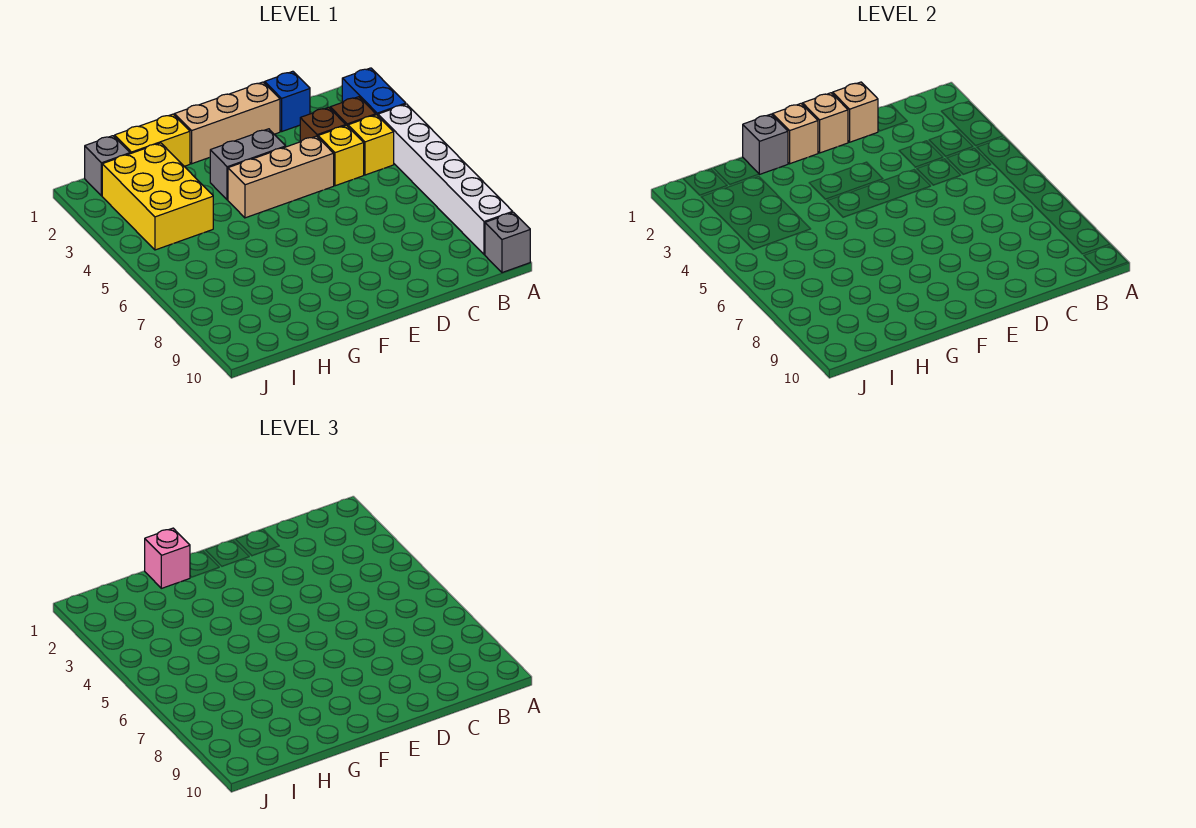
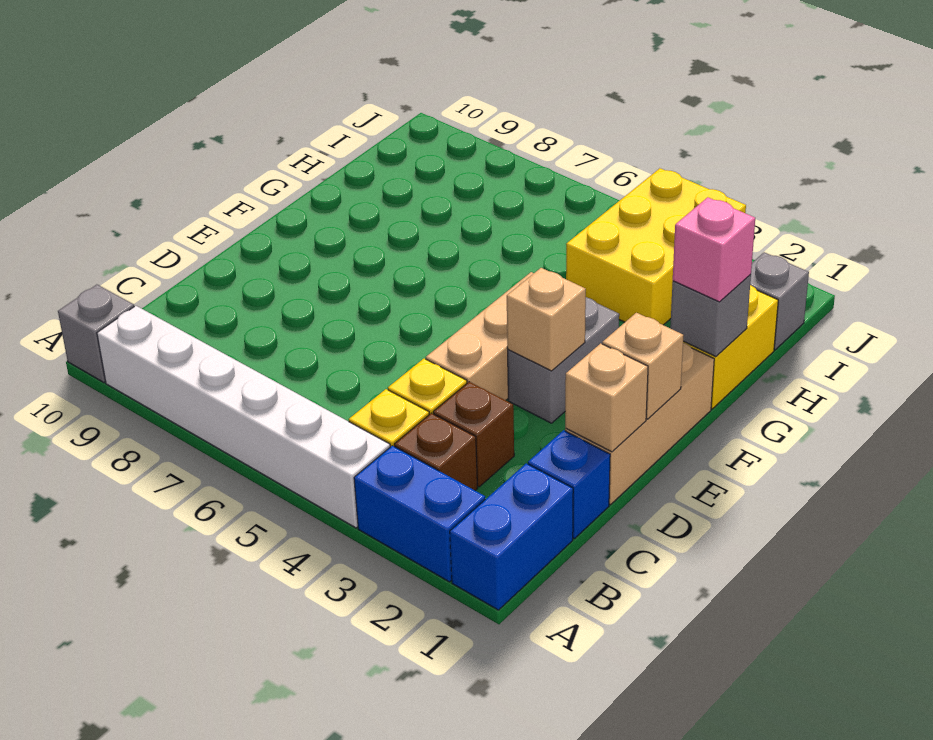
none -> blue brick A1:B1 level 1
tan brick F1 level 2 -> tan brick E3 level 2
yellow brick H2:I4 level 1 -> yellow brick H3:J4 level 1

